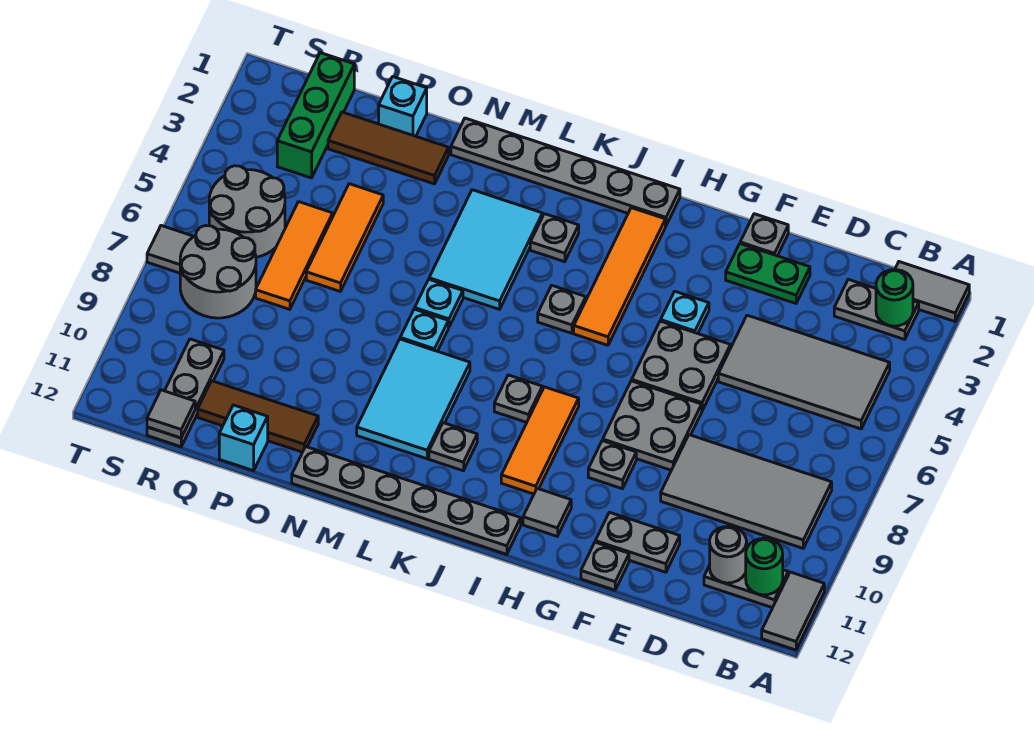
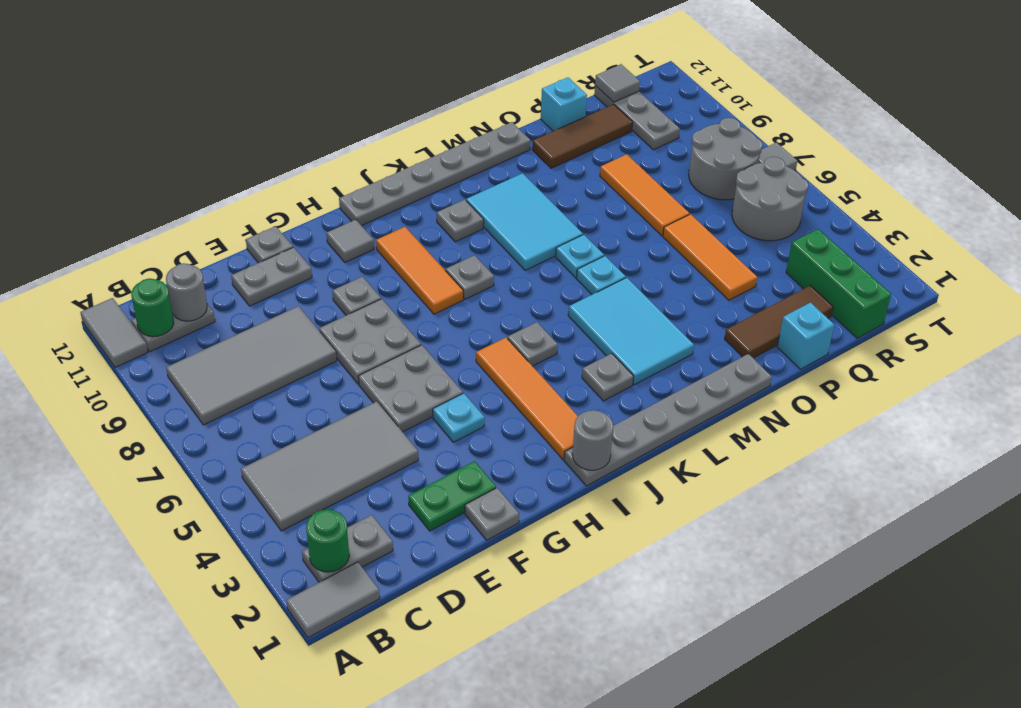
none -> grey round brick I1 level 2
orange tile Q5:Q7 level 1 -> orange tile P7:P9 level 1

